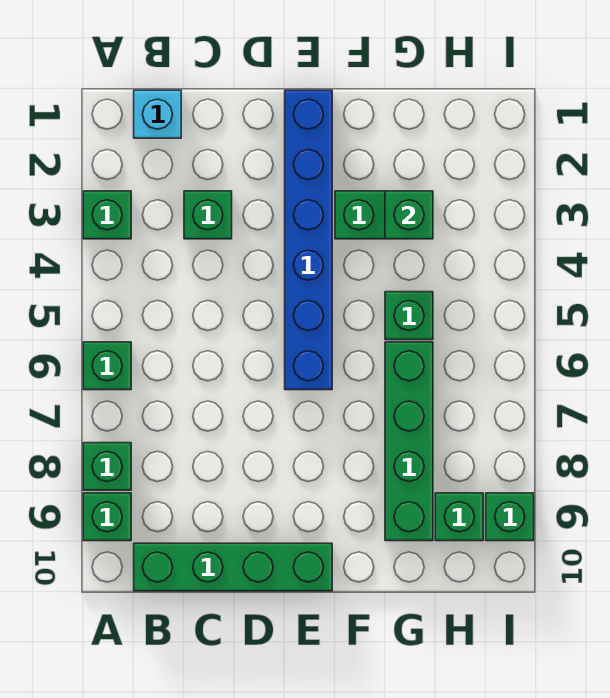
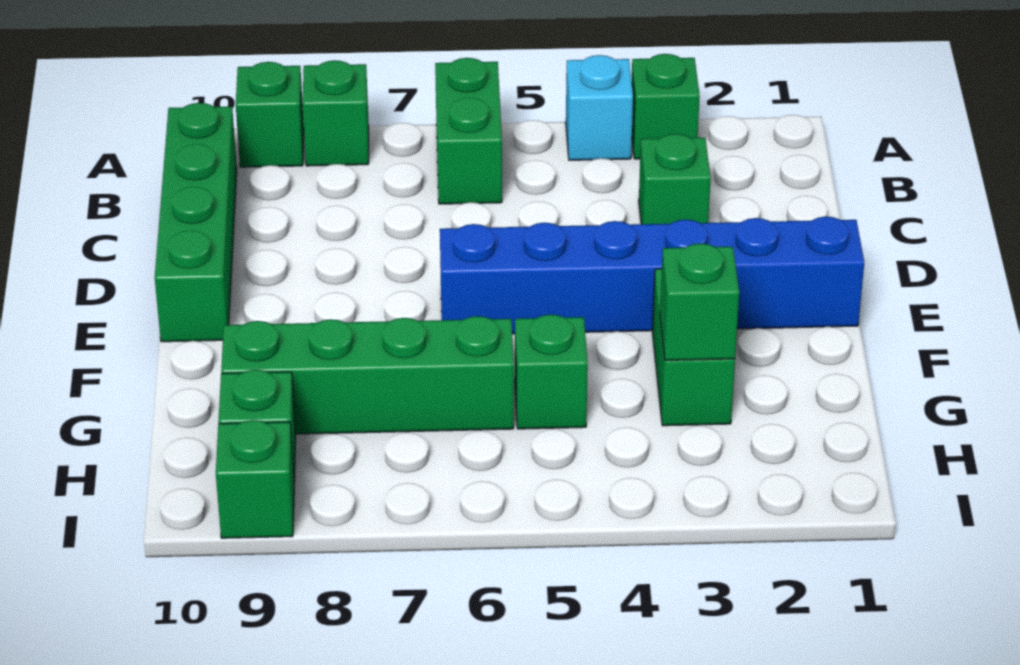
green brick A6 level 1 -> green brick A6:B6 level 1
cyan brick B1 level 1 -> cyan brick A4 level 1

